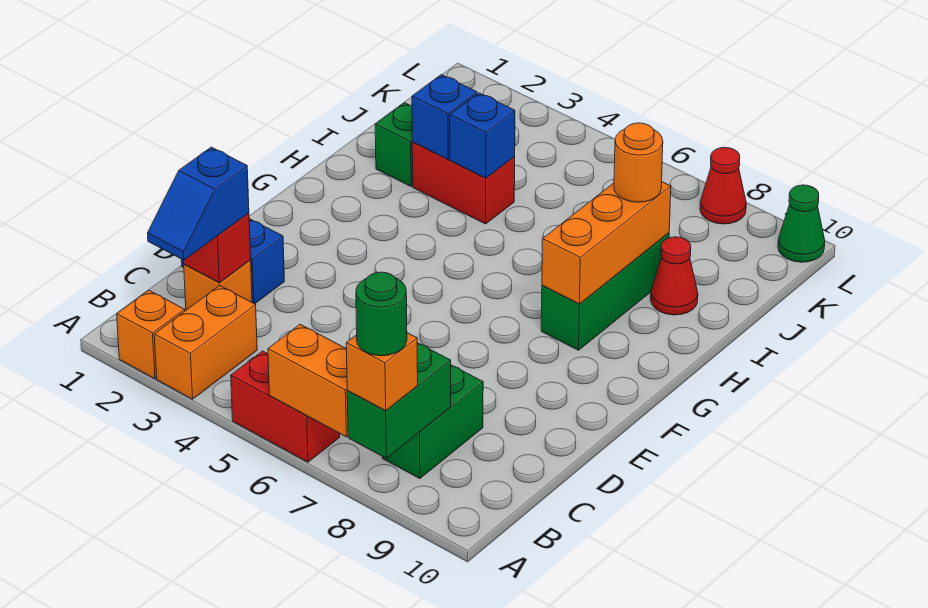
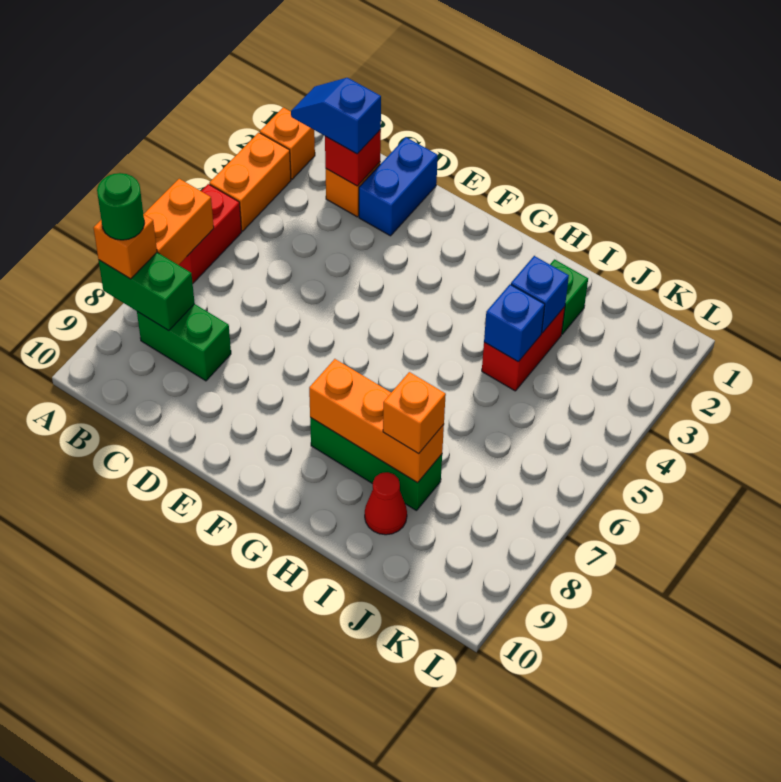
orange brick A3:B3 level 1 -> orange brick A3:A4 level 1
orange round brick I8 level 3 -> orange brick I8 level 3
red cone L8 level 1 -> none
green cone L10 level 1 -> none

